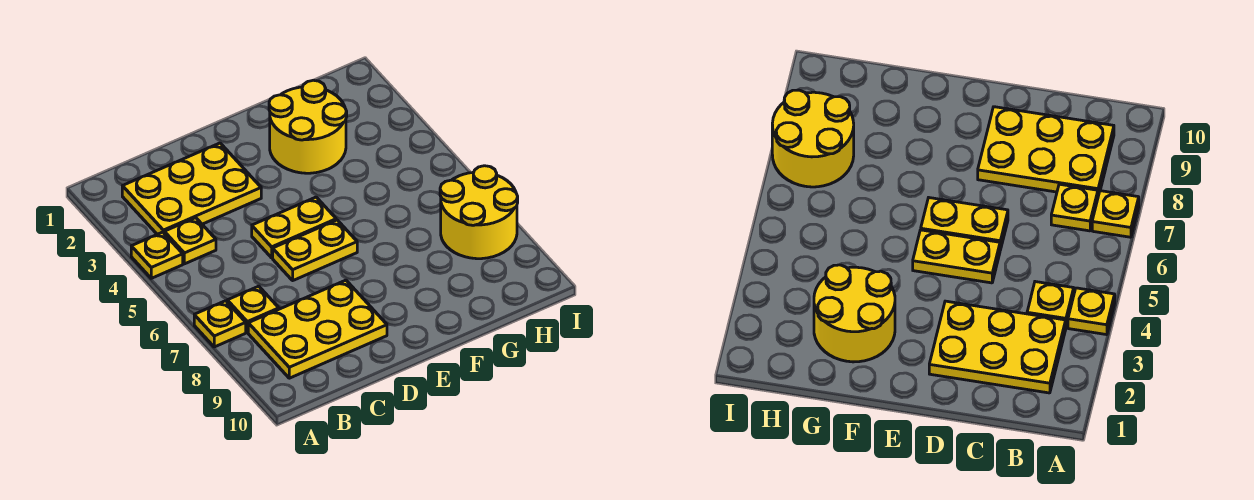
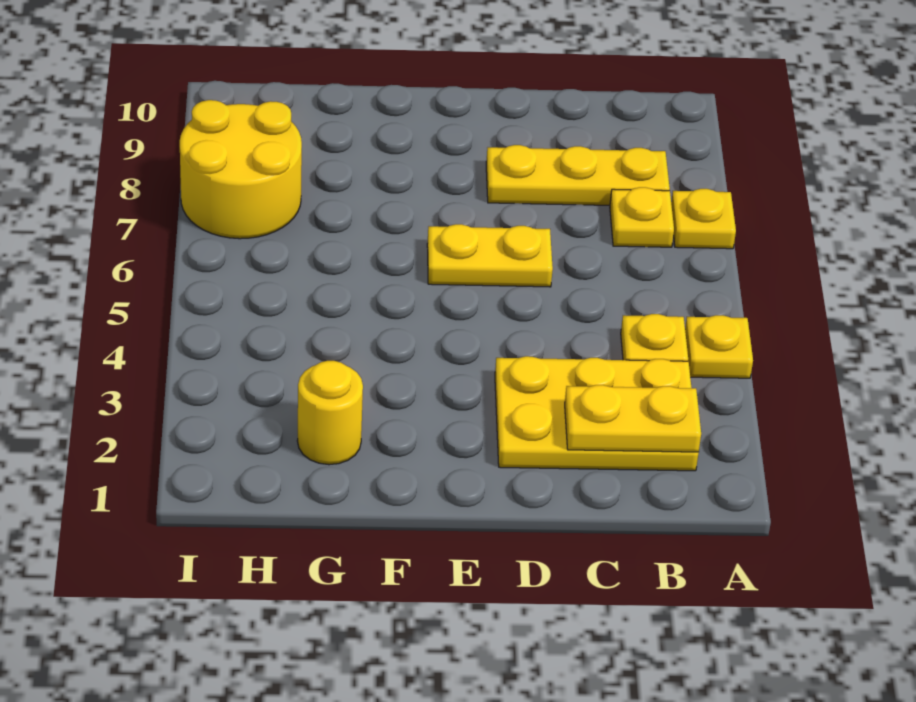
yellow plate B8:D9 level 1 -> yellow plate B8:D8 level 1
yellow plate D5:E5 level 1 -> yellow plate B2:C2 level 2
yellow round brick F2:G3 level 1 -> yellow round brick G2 level 1

